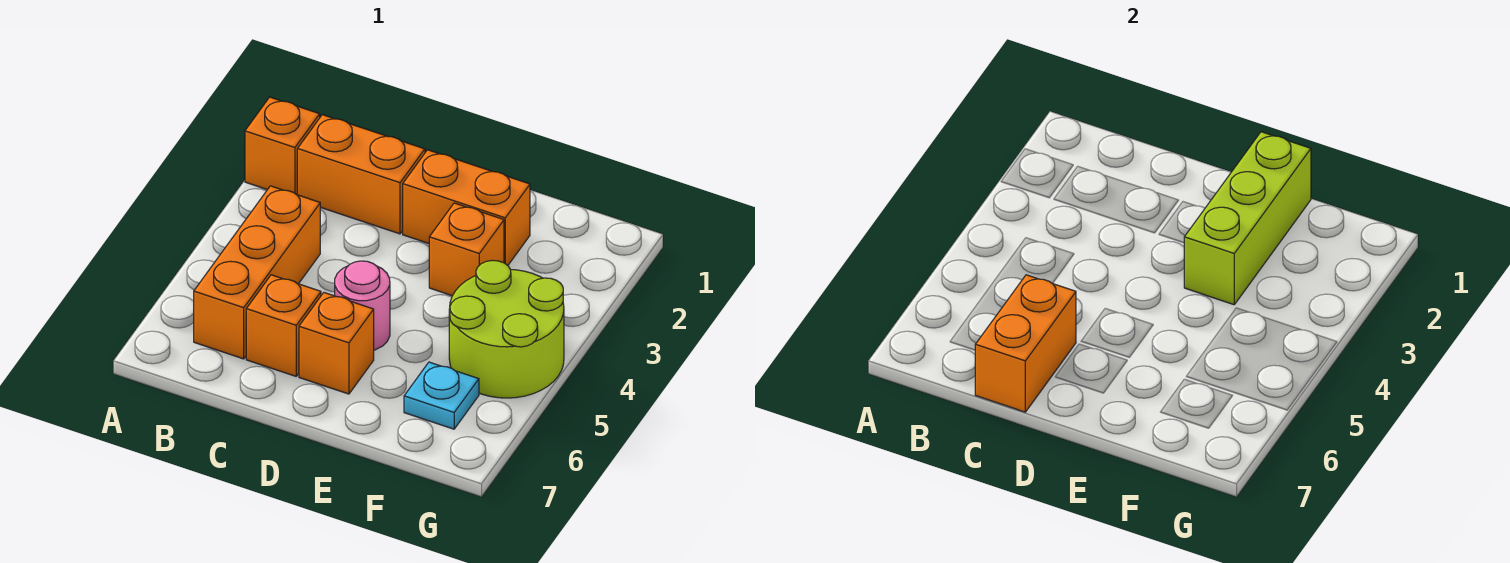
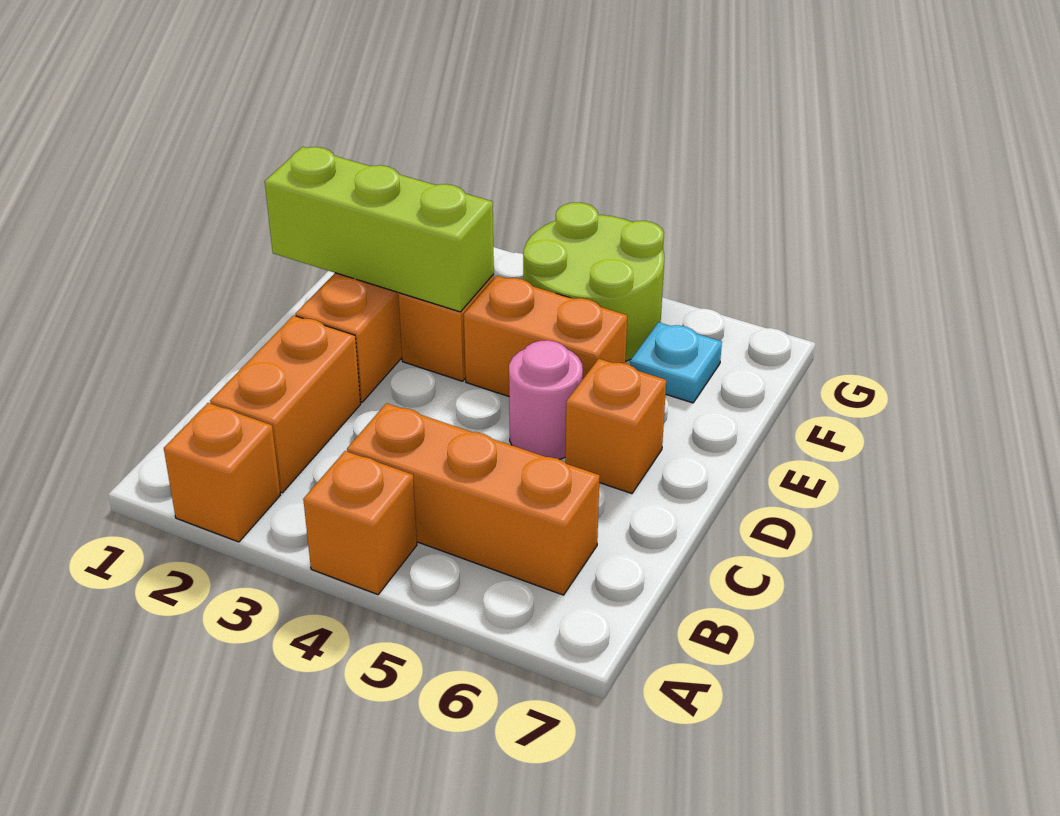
orange brick C6 level 1 -> orange brick A4 level 1
orange brick C6:C7 level 2 -> orange brick E4:E5 level 1

